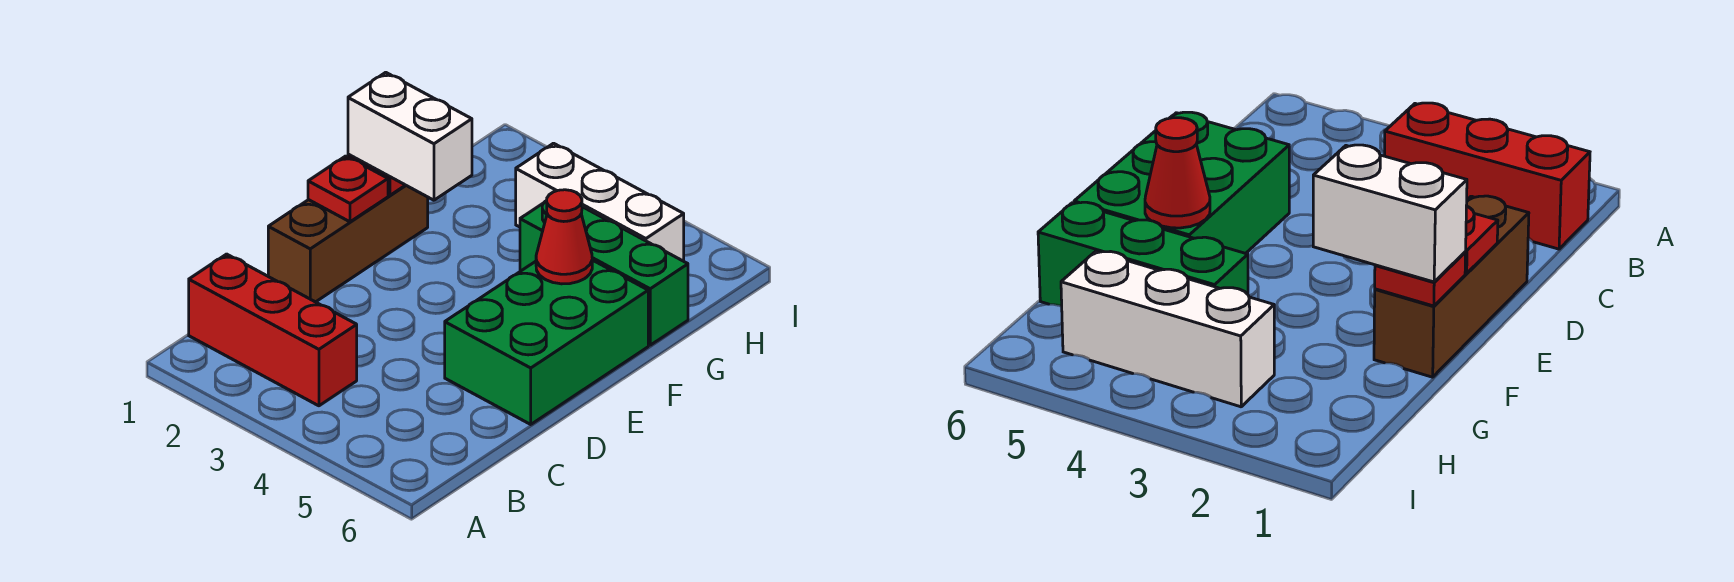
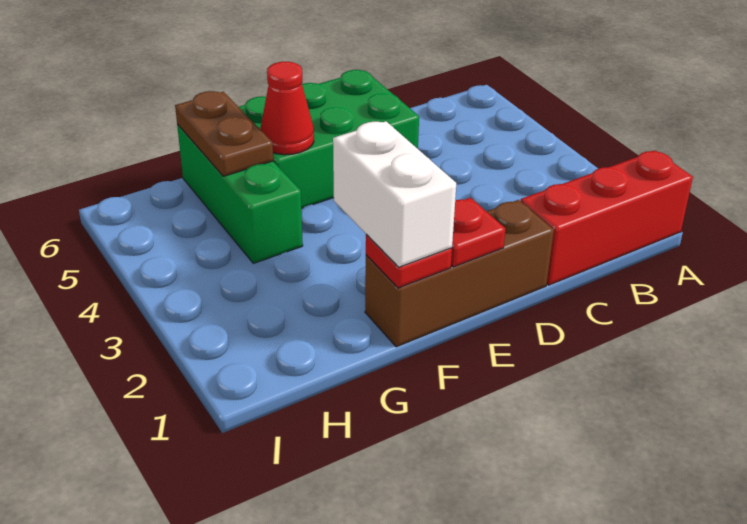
red brick B1:B3 level 1 -> red brick A1:C1 level 1
none -> brown plate G5:G6 level 2
white brick H3:H5 level 1 -> none

